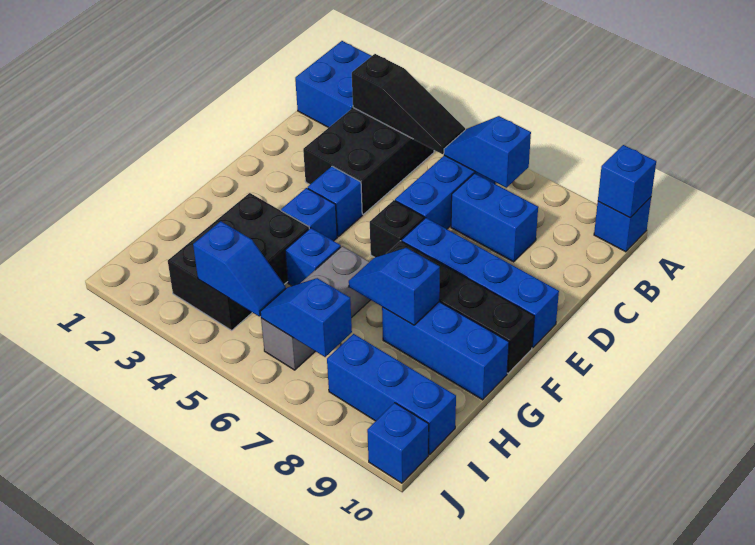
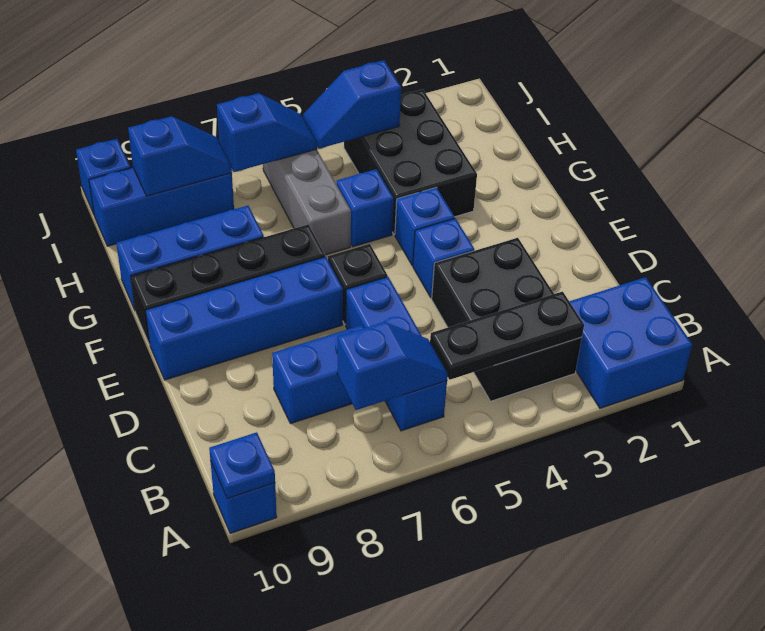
blue brick A10 level 2 -> blue plate A10 level 2
black slope B3:B5 level 2 top 3 -> black plate B3:B5 level 2
blue slope G7:G8 level 2 top 8 -> blue slope I8:I9 level 2 top 9

